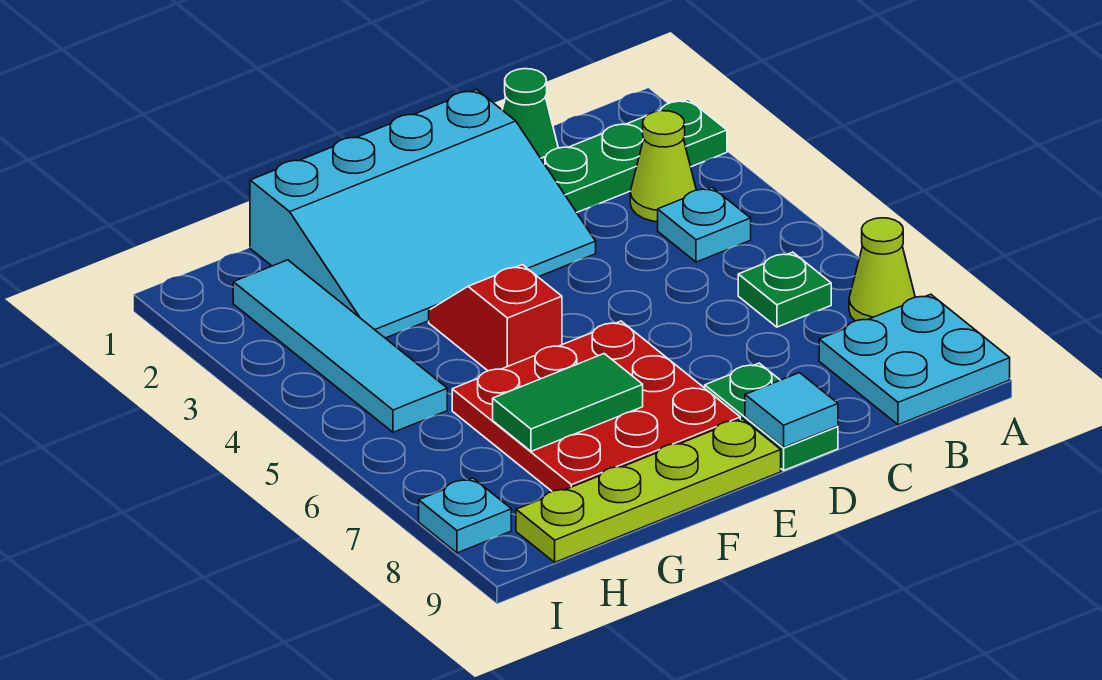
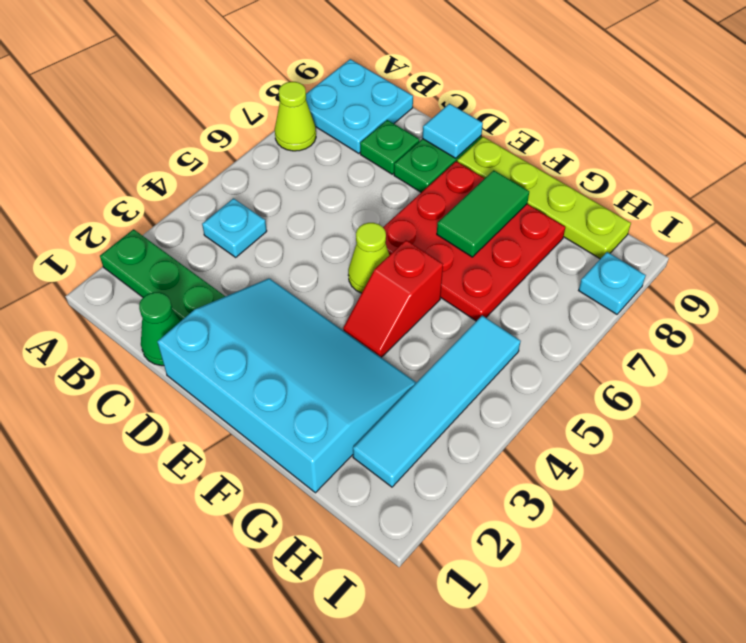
lime cone B3 level 1 -> lime cone E5 level 1
green plate B6 level 1 -> green plate C8 level 1
green tile F7:G7 level 2 -> green tile F7:F8 level 2

